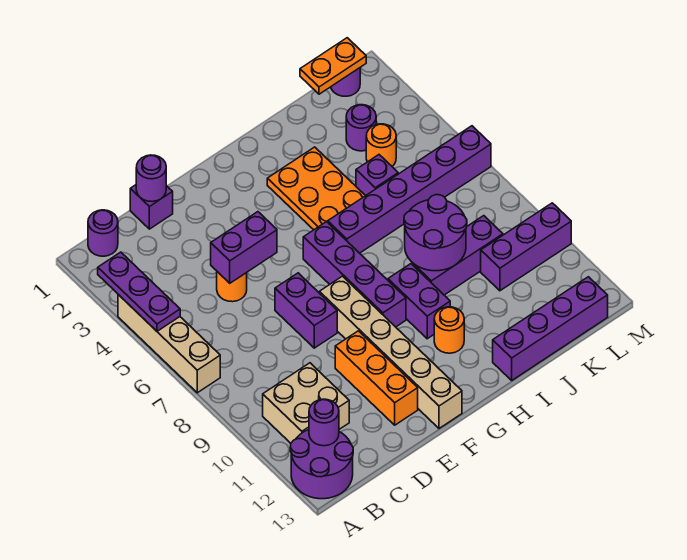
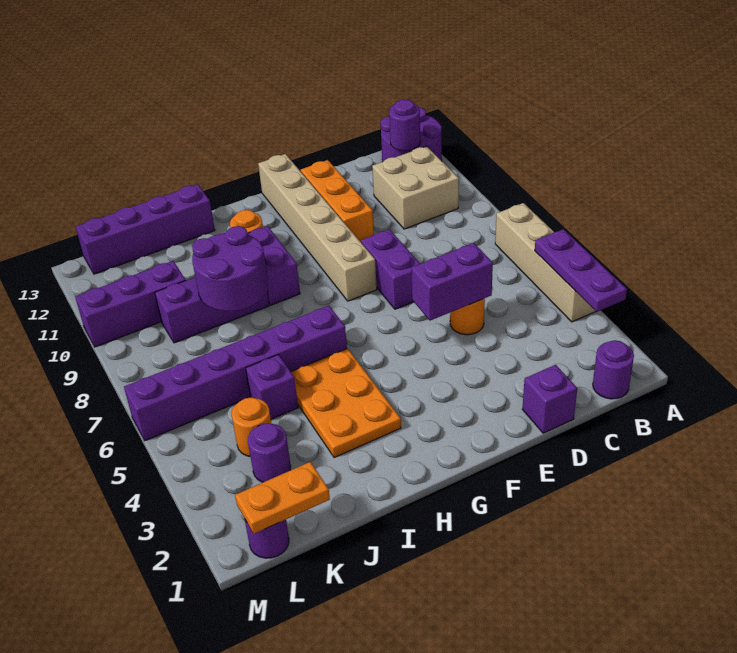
purple round brick D1 level 2 -> none
purple brick G6:G9 level 1 -> none

